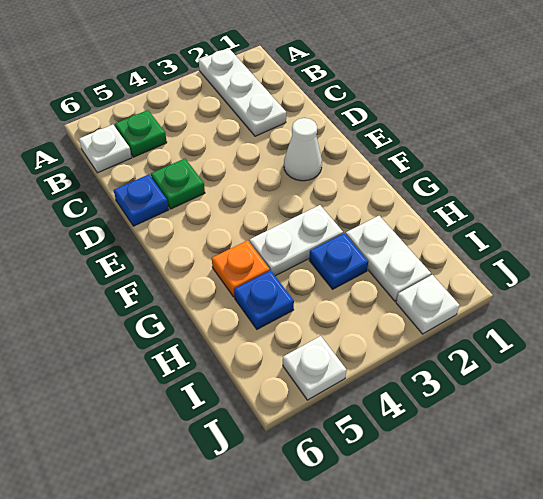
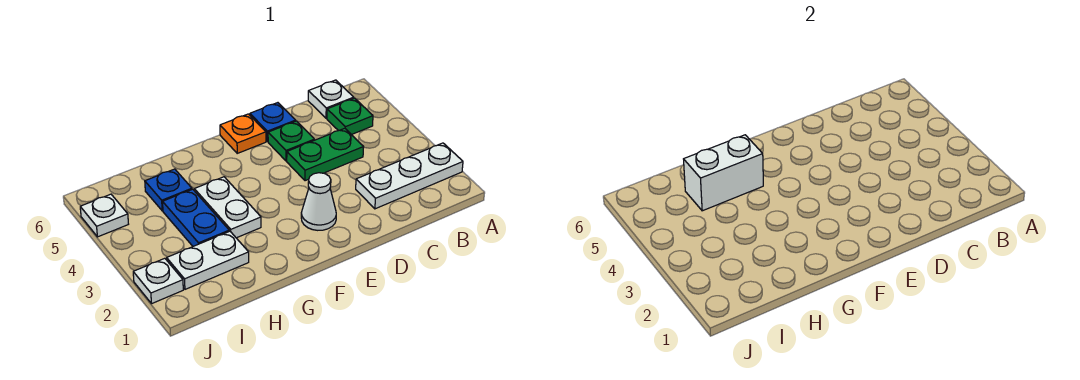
none -> green plate C4:D4 level 1
orange plate G5 level 1 -> orange plate E6 level 1
none -> white brick G5:H5 level 2
blue plate H3 level 1 -> blue plate H3:H4 level 1

